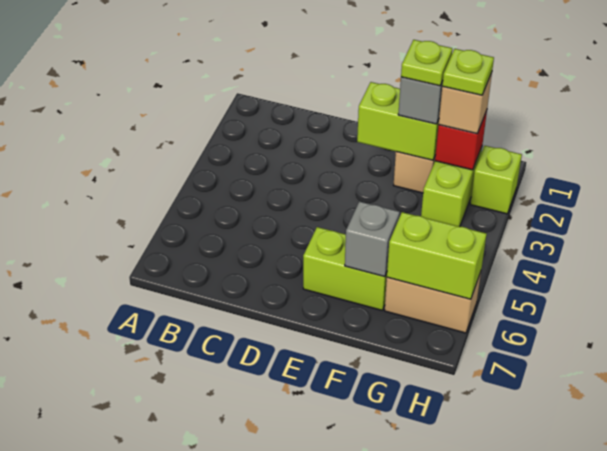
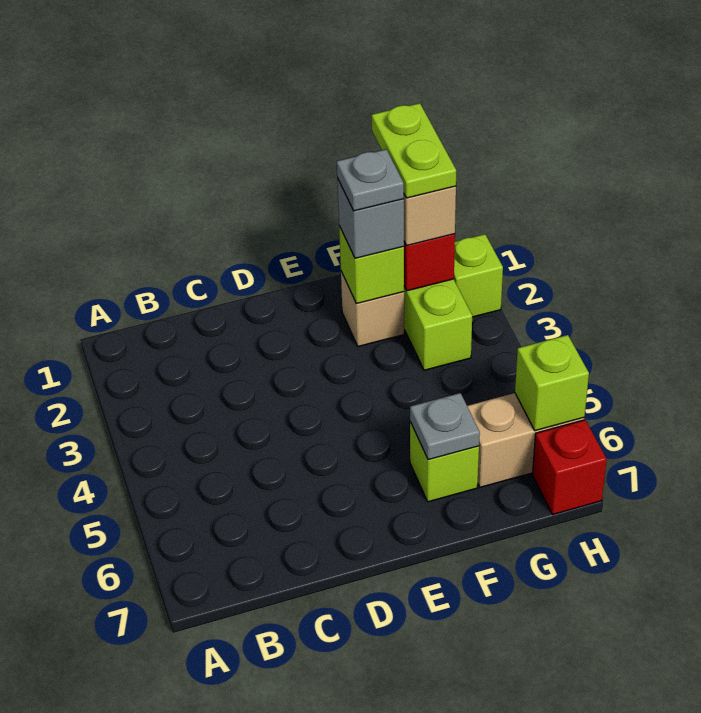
lime brick E2:F2 level 2 -> lime brick F2 level 2
lime brick E6:F6 level 1 -> lime brick F6 level 1
lime plate F2 level 4 -> grey plate F2 level 4
grey brick F6 level 2 -> grey plate F6 level 2
lime plate G2 level 4 -> lime plate G1:G2 level 4
lime brick G6:H6 level 2 -> lime brick H6 level 2
none -> red brick H7 level 1

